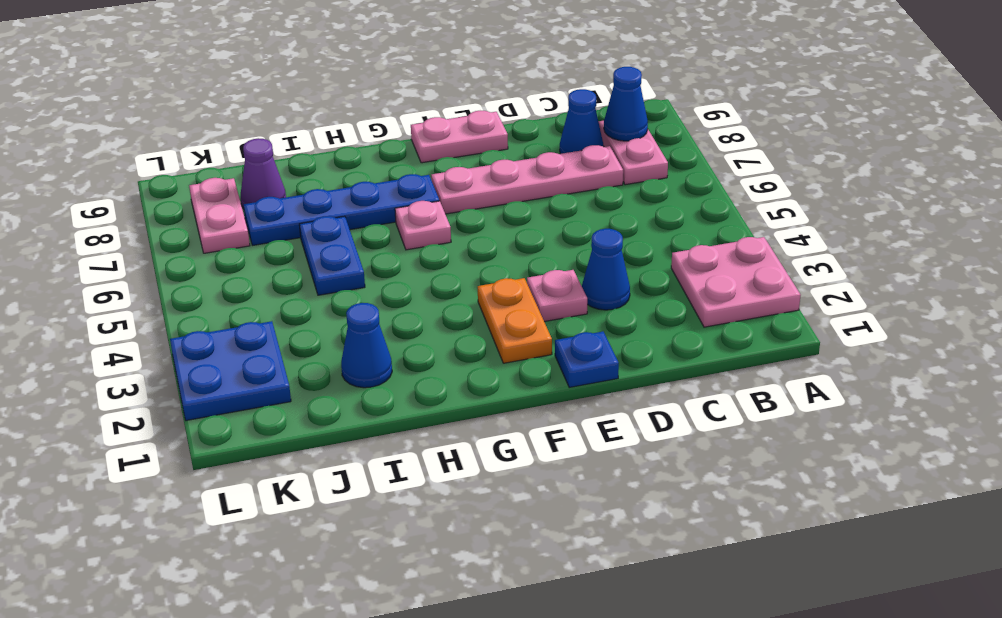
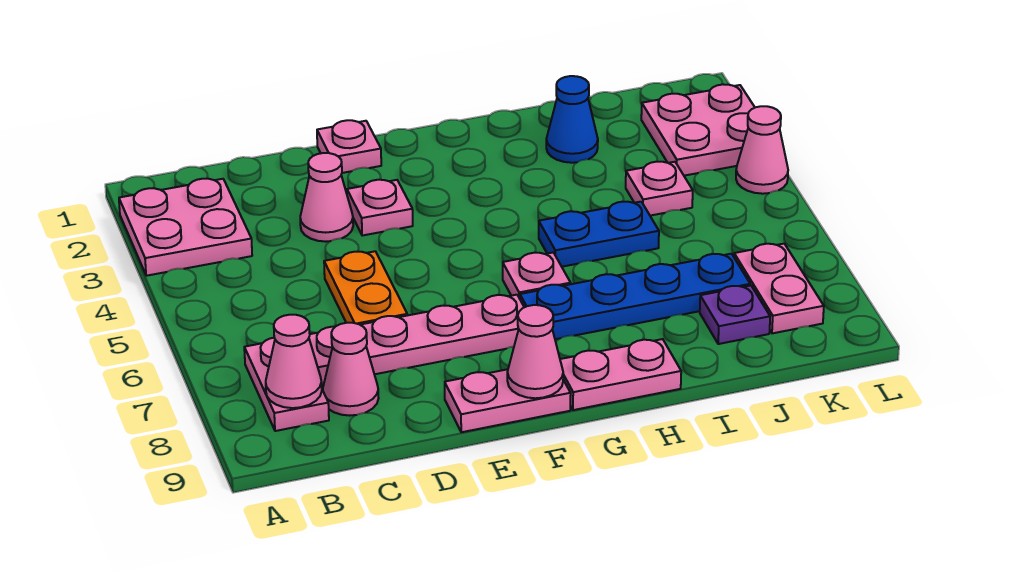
blue cone B8 level 2 -> pink cone B8 level 2
blue cone C8 level 1 -> pink cone C8 level 1
blue cone D3 level 1 -> pink cone D3 level 1
blue plate E1 level 1 -> pink plate E1 level 1
orange plate F2:F3 level 1 -> orange plate D5:D6 level 1
none -> pink cone F9 level 2
none -> pink plate G9:H9 level 1
blue plate I5:I6 level 1 -> blue plate H5:I5 level 1
none -> pink plate J4 level 1
purple cone J8 level 1 -> purple plate J8 level 1
blue plate K2:L3 level 1 -> pink plate K2:L3 level 1
none -> pink cone L4 level 1

